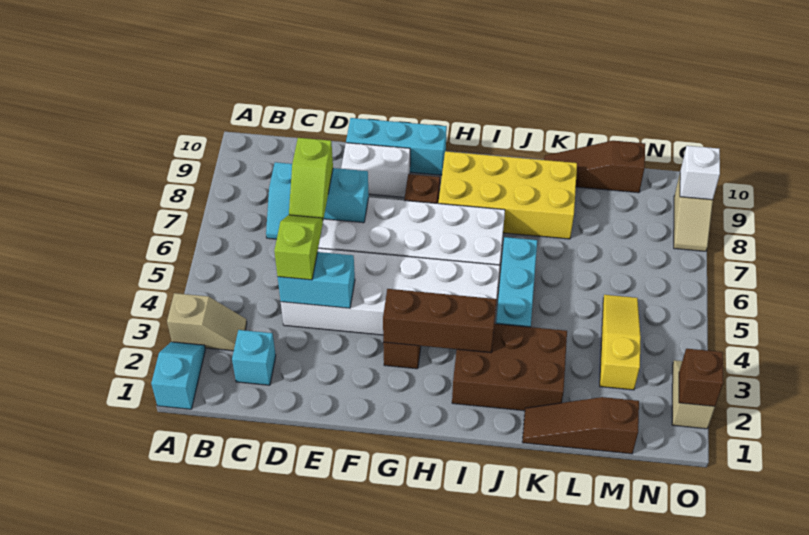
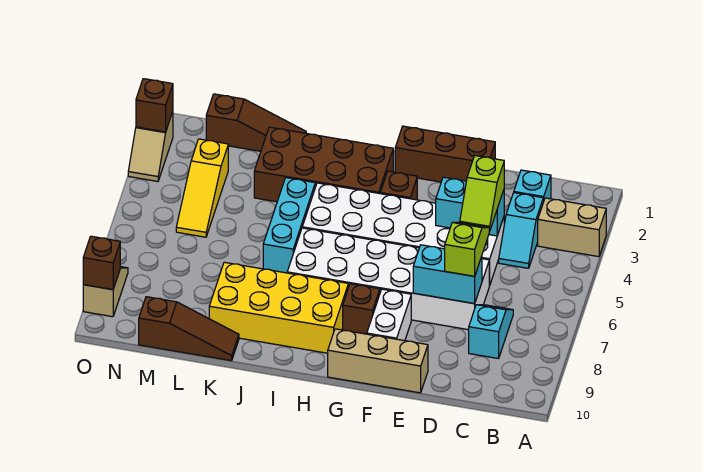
cyan slope A1:A2 level 1 top 1 -> cyan slope C3:C4 level 1 top 3
tan slope A3:B3 level 1 top A -> tan brick A3:B3 level 1
white brick E9:F9 level 1 -> white brick F8:F9 level 1
cyan brick E10:G10 level 1 -> tan brick E10:G10 level 1
brown brick G3:I3 level 2 -> brown brick E1:G1 level 1
brown brick I2:K3 level 1 -> brown brick H2:K3 level 1
white brick O9 level 2 -> brown brick O9 level 2

